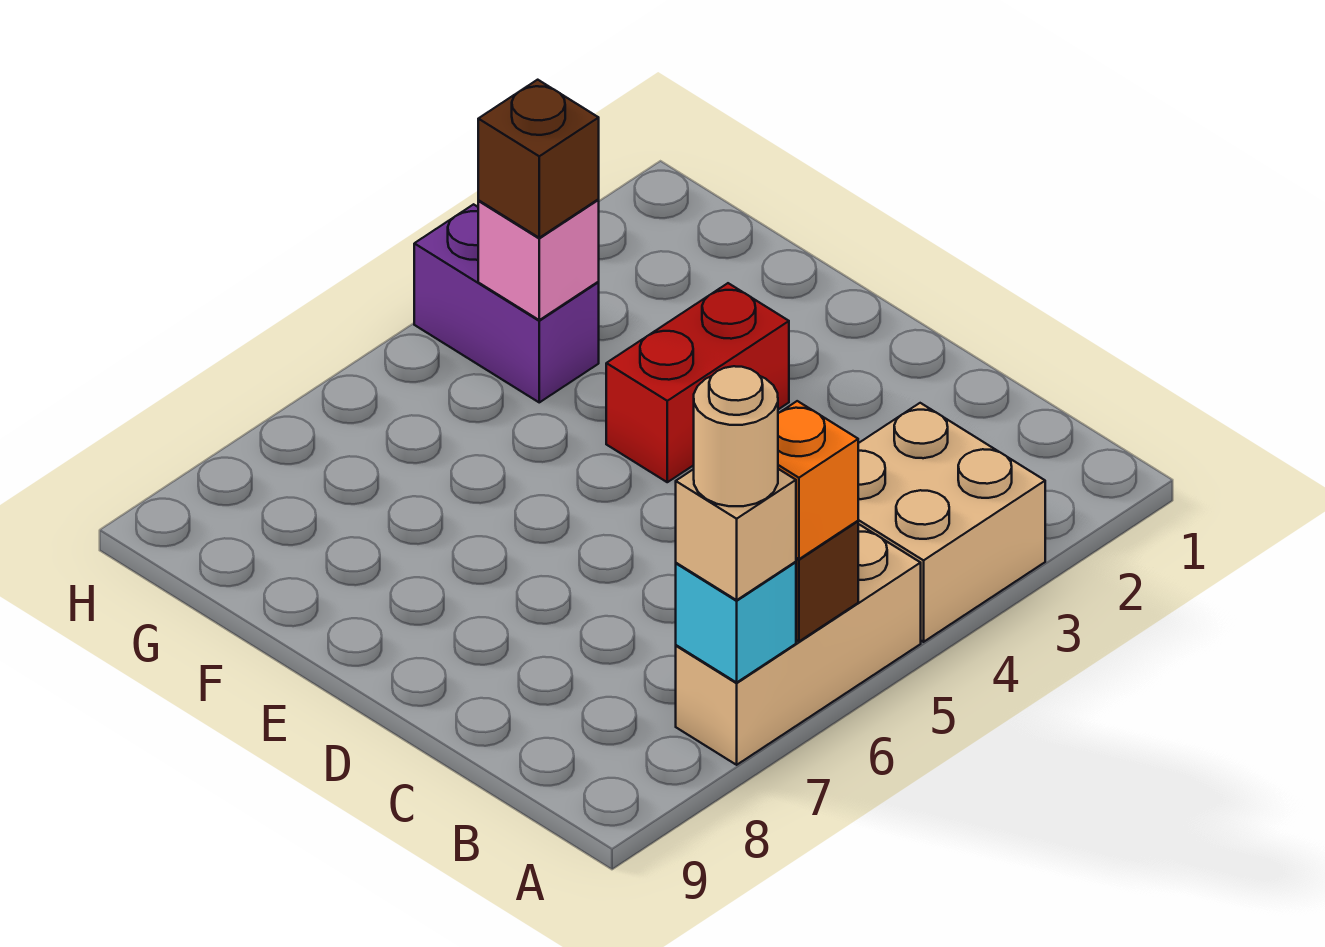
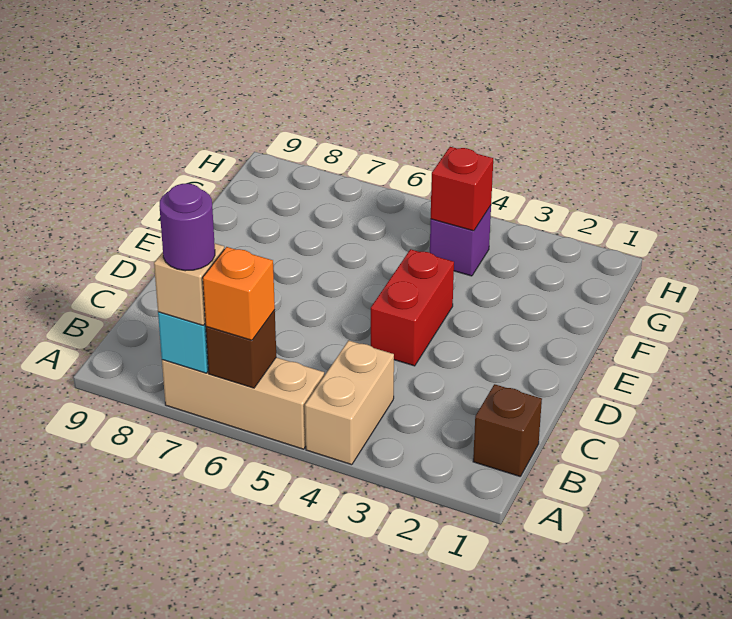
tan brick A3:B4 level 1 -> tan brick A4:B4 level 1
tan round brick A7 level 4 -> purple round brick A7 level 4
red brick E3:E4 level 1 -> red brick D4:E4 level 1
purple brick G4:H4 level 1 -> purple brick G4 level 1
pink brick G4 level 2 -> red brick G4 level 2
brown brick G4 level 3 -> brown brick B1 level 1

